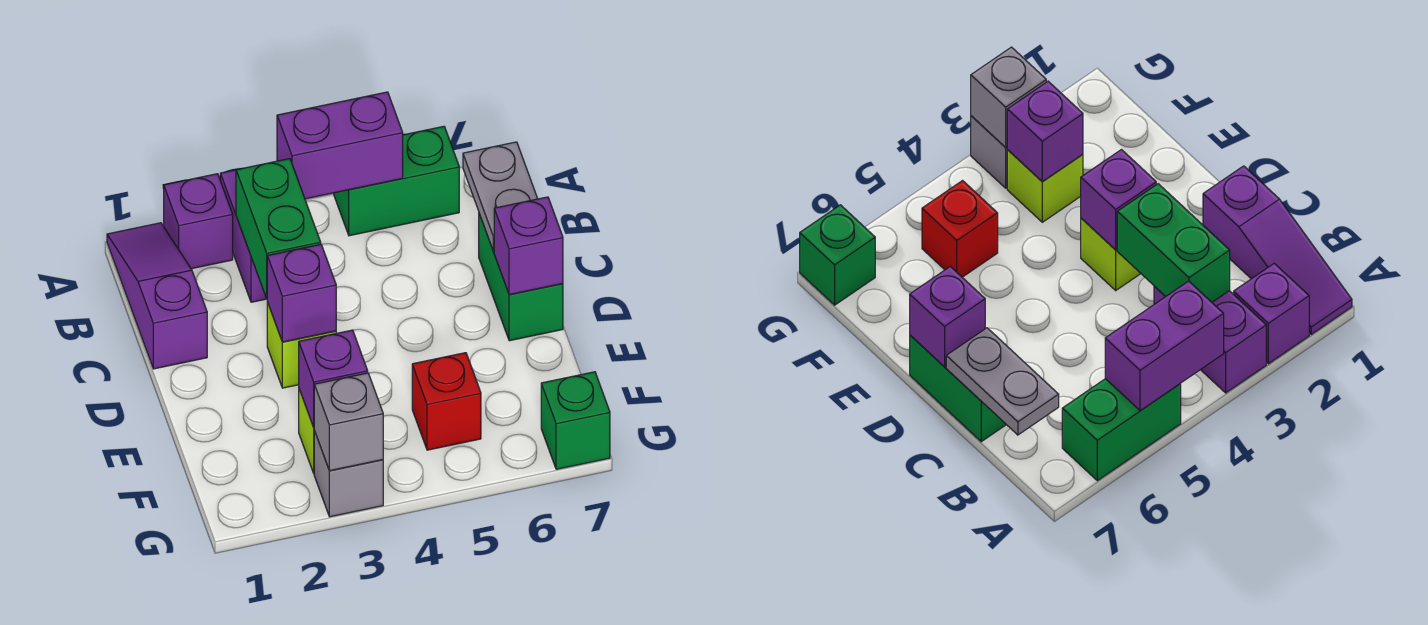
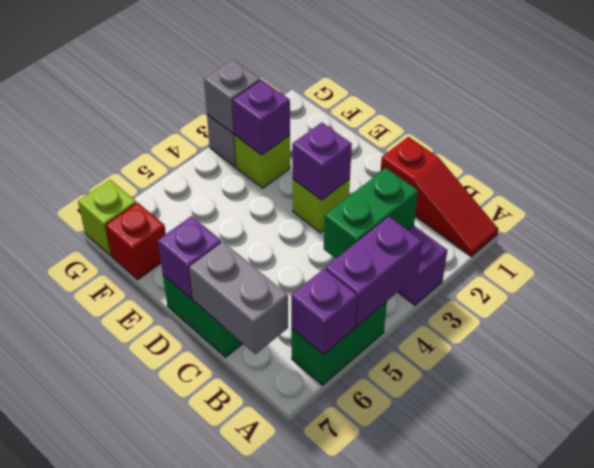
purple slope A1:C1 level 1 top C -> red slope A1:C1 level 1 top C
purple brick A2 level 1 -> purple brick A6 level 2
green brick B3:C3 level 2 -> green brick B3:B4 level 2
grey plate B7:C7 level 2 -> grey brick B7:C7 level 2
red brick F5 level 1 -> red brick F7 level 1
green brick G7 level 1 -> lime brick G7 level 1

